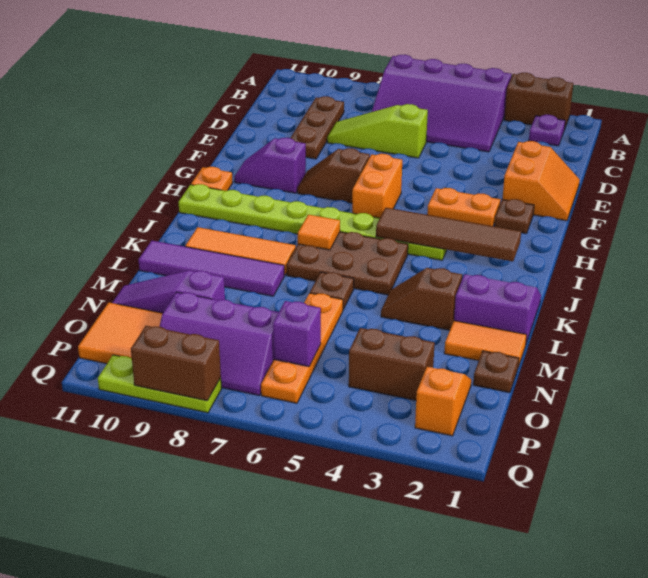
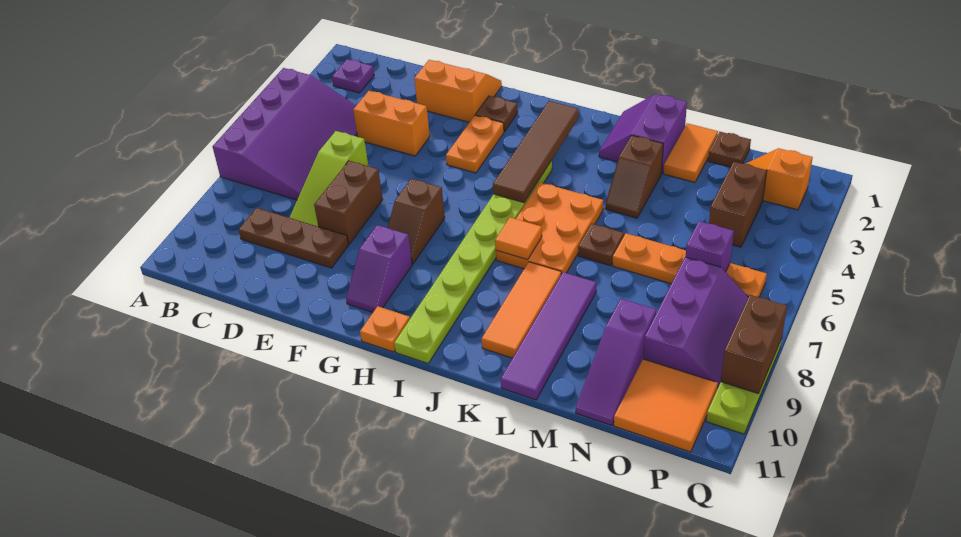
brown brick A2:A3 level 1 -> brown brick E7:E8 level 1
orange brick G6:H6 level 1 -> orange brick D4:E4 level 1
brown plate J5:K7 level 1 -> orange plate J5:K7 level 1

